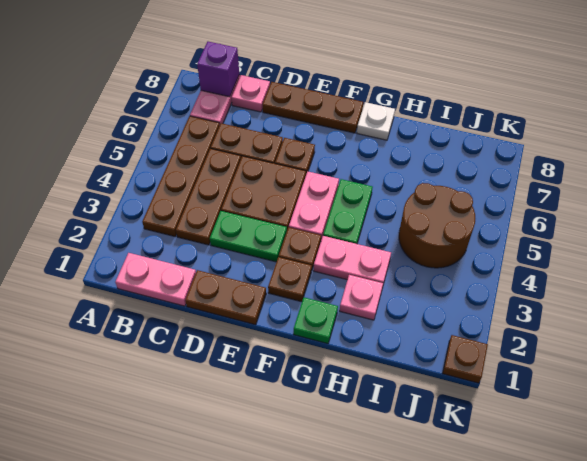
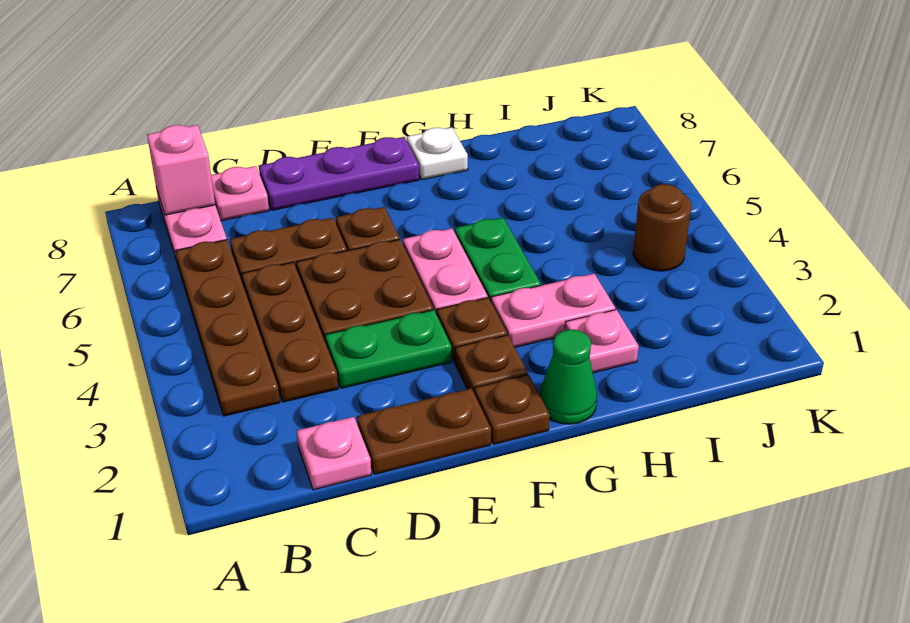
pink plate B1:C1 level 1 -> pink plate C1 level 1
purple brick B8 level 2 -> pink brick B8 level 2
brown plate D8:F8 level 1 -> purple plate D8:F8 level 1
green plate G1 level 1 -> green cone G1 level 1
brown round brick I4:J5 level 1 -> brown round brick J4 level 1
brown plate K1 level 1 -> brown plate F1 level 1

